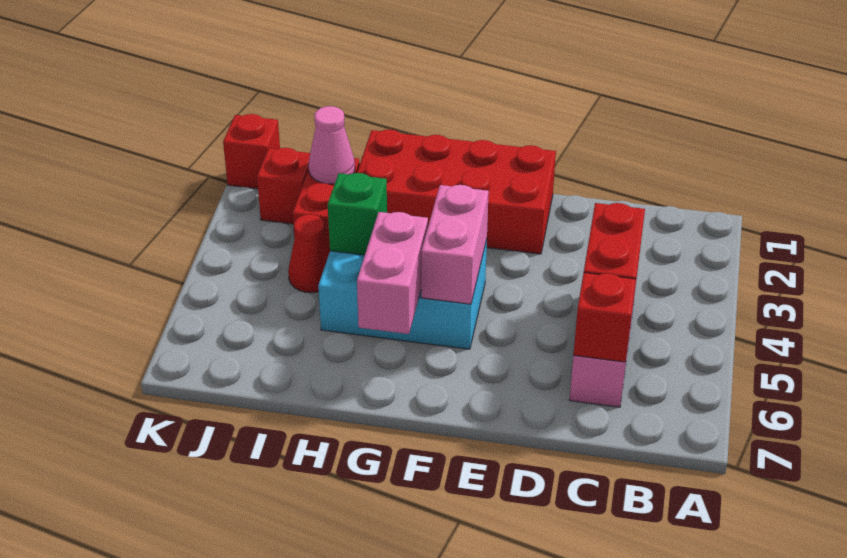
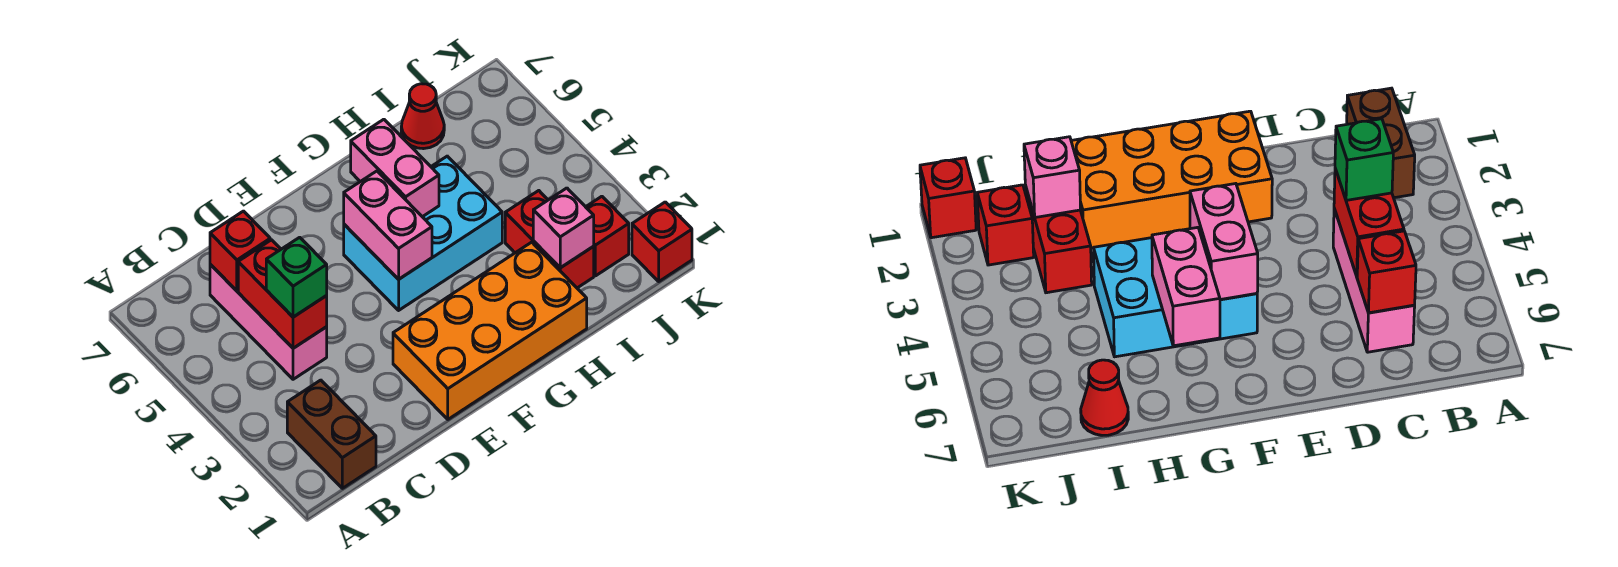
none -> brown brick B1:B2 level 1
red brick E1:H2 level 1 -> orange brick E1:H2 level 1
green brick H4 level 2 -> green brick C4 level 3
pink cone I2 level 2 -> pink brick I2 level 2
red cone I4 level 1 -> red cone I7 level 1

